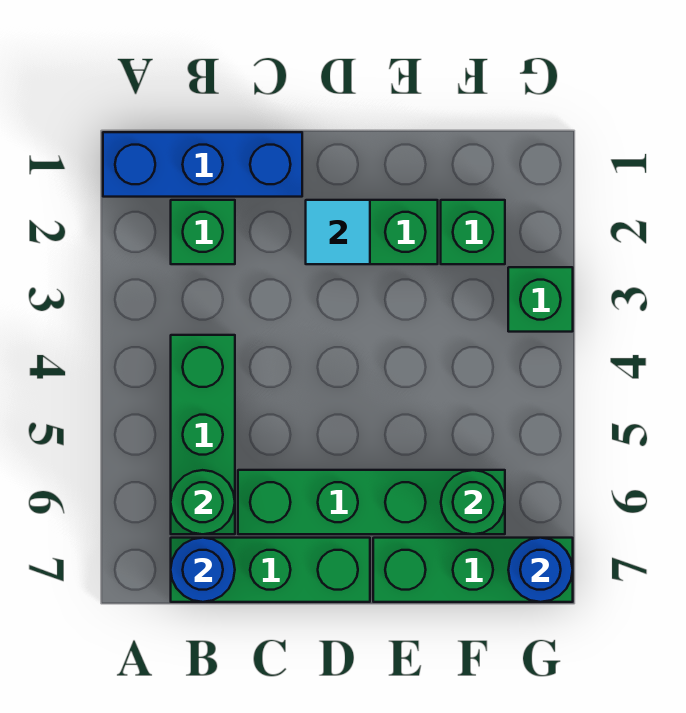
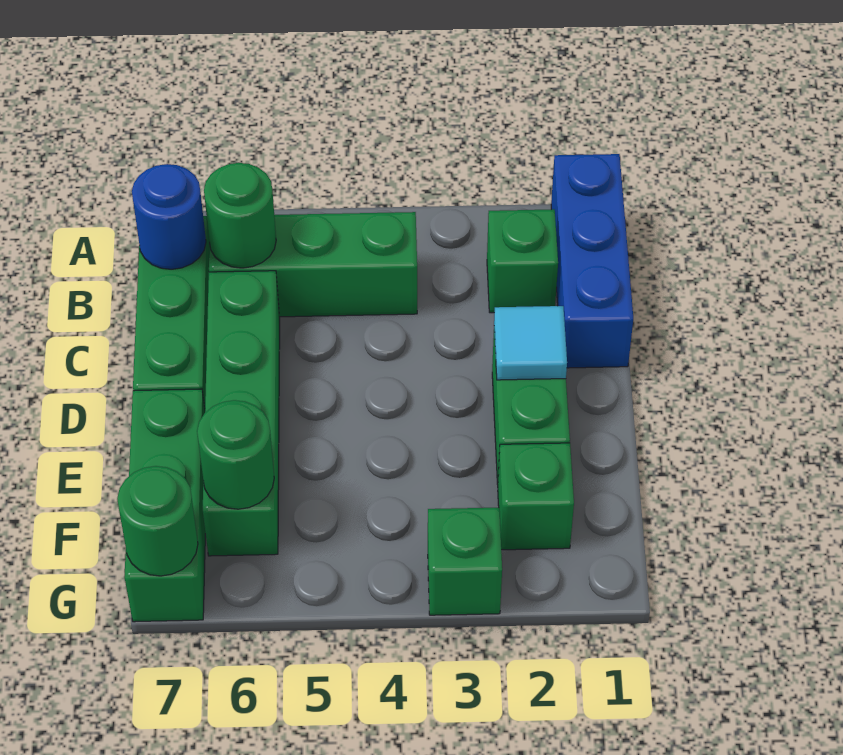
blue round brick G7 level 2 -> green round brick G7 level 2

